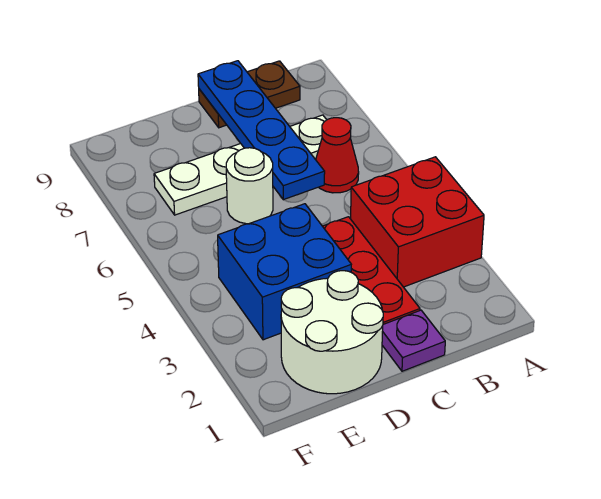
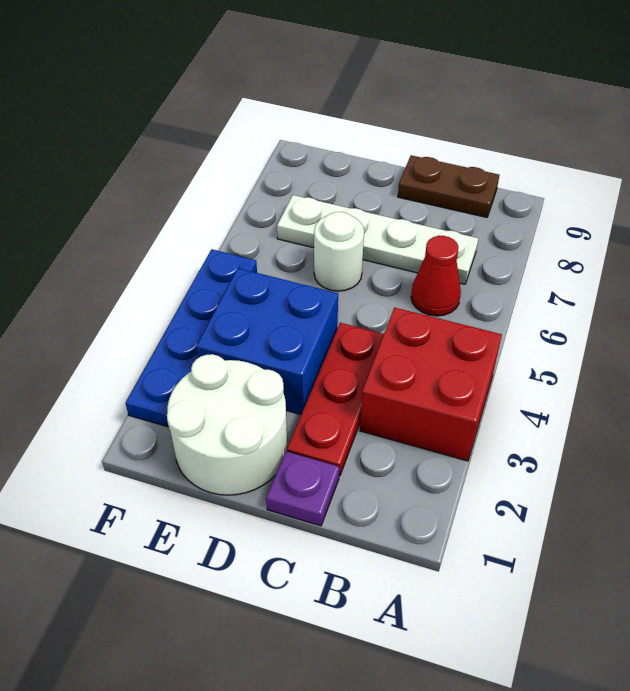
blue plate C6:C9 level 2 -> blue plate F2:F5 level 1

